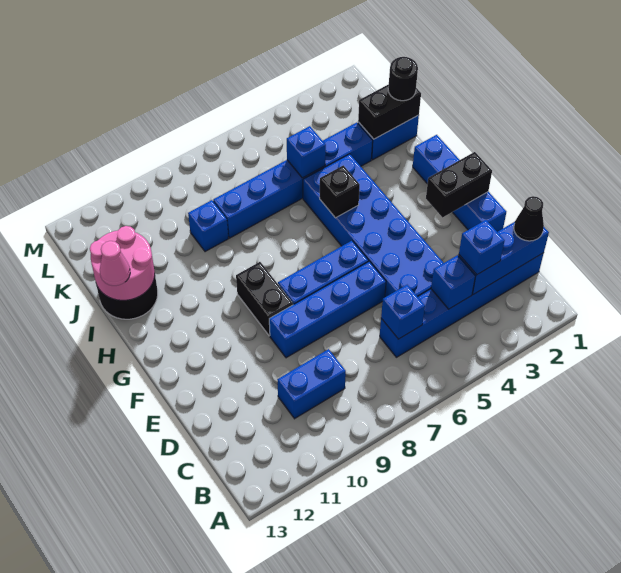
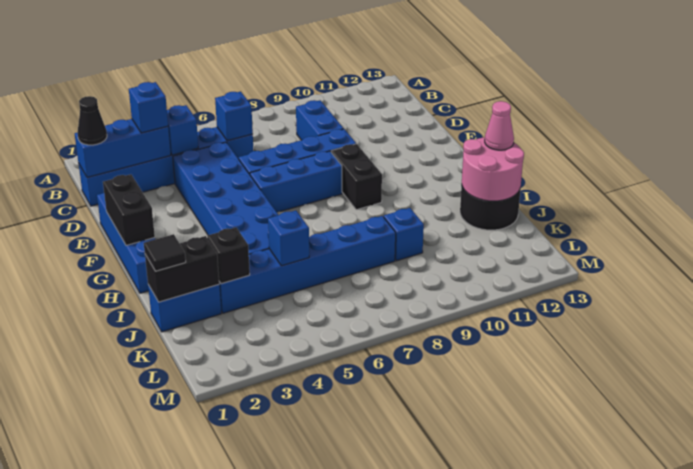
blue brick C9:C10 level 1 -> blue brick C9:D9 level 1
black brick F1:F2 level 2 -> black brick F1:G1 level 2
black brick H5 level 2 -> black brick J3 level 2
black round brick J1 level 3 -> black tile J1 level 3

